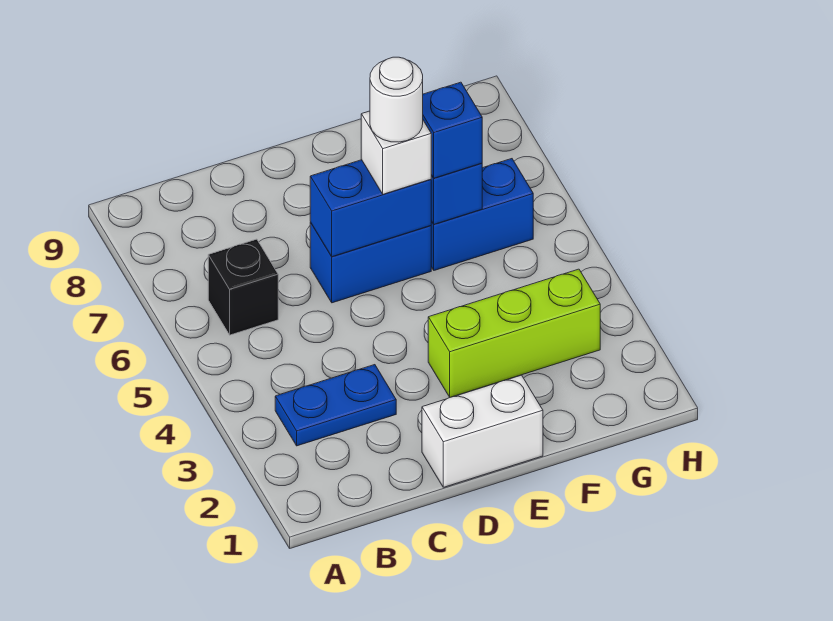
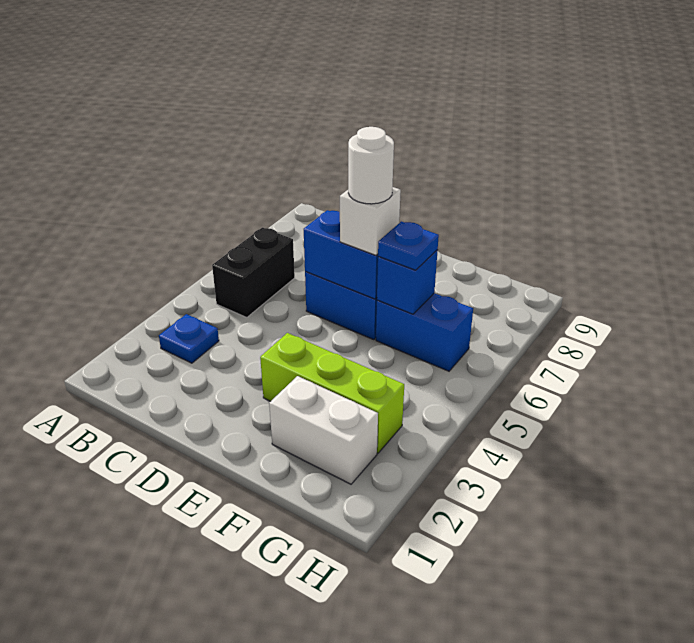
blue plate B3:C3 level 1 -> blue plate B3 level 1
black brick B6 level 1 -> black brick B5:B6 level 1
white brick D1:E1 level 1 -> white brick F2:G2 level 1
blue brick F6 level 3 -> blue plate F6 level 3

